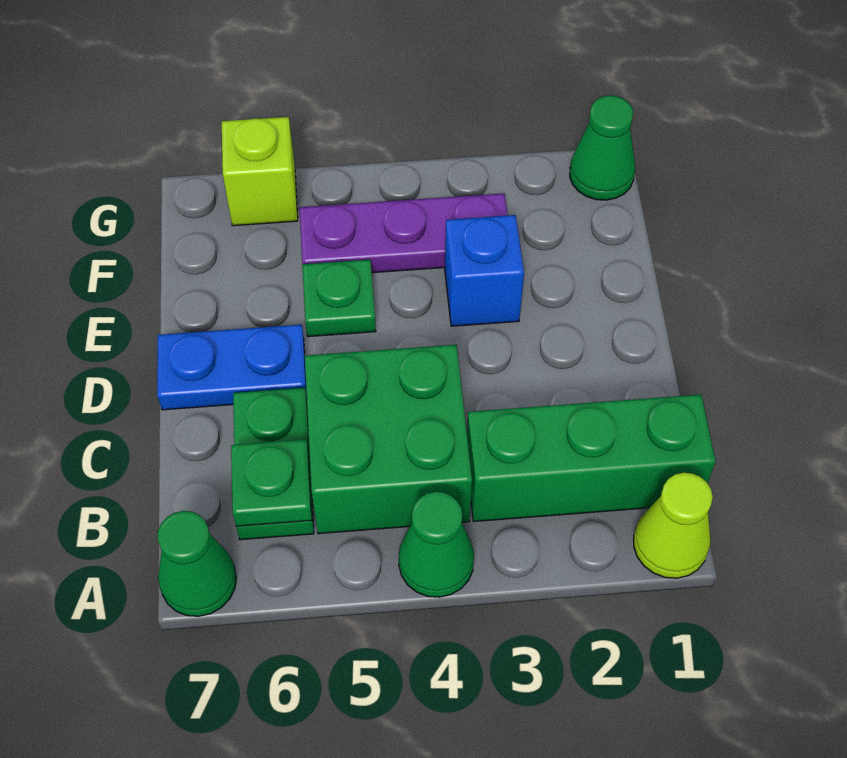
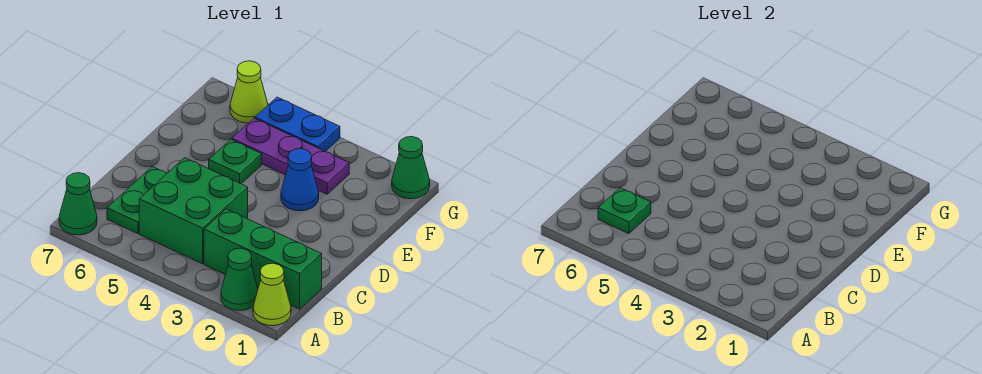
green cone A4 level 1 -> green cone A2 level 1
blue plate D6:D7 level 1 -> blue plate G4:G5 level 1
blue brick E3 level 1 -> blue cone E3 level 1
lime brick G6 level 1 -> lime cone G6 level 1

